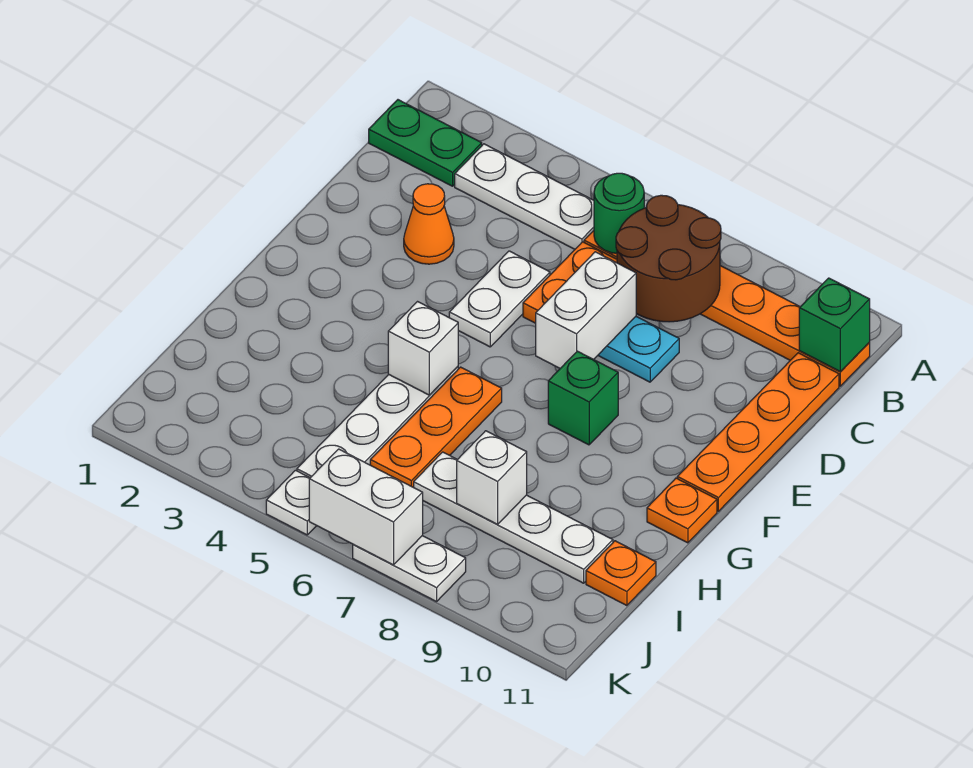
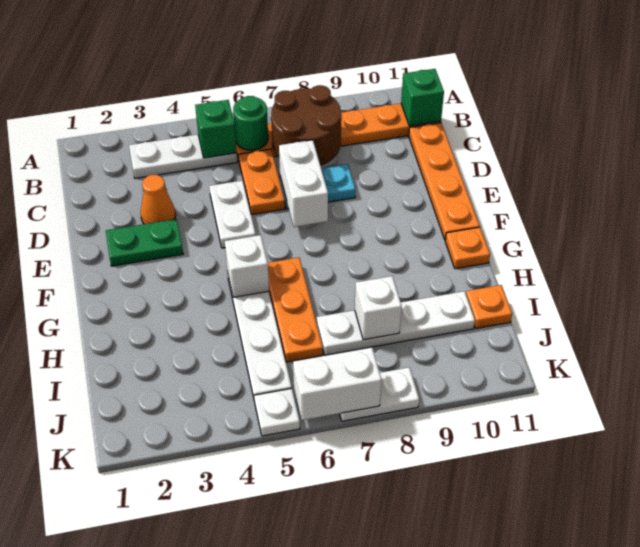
green plate B1:B2 level 1 -> green plate E2:E3 level 1
green brick F8 level 1 -> green brick B5 level 2

